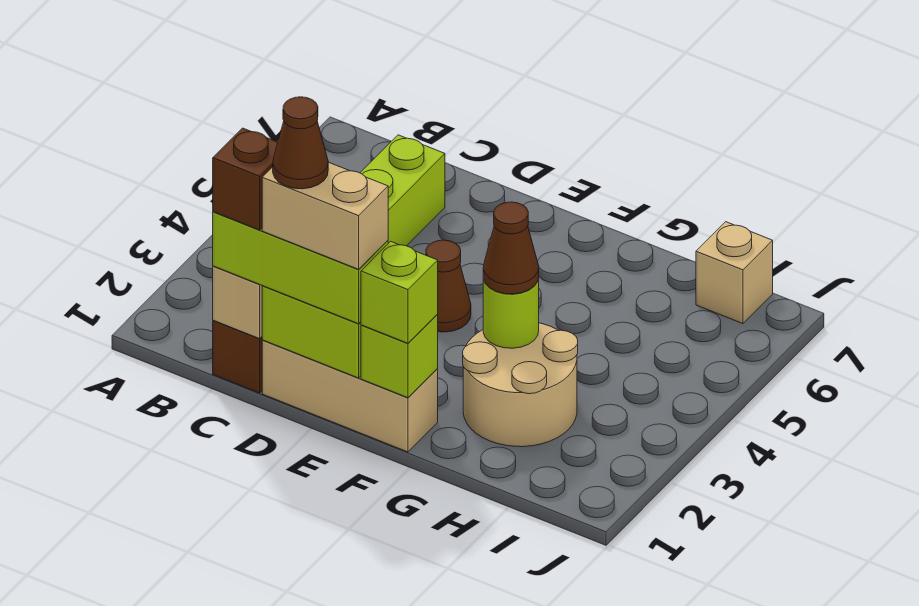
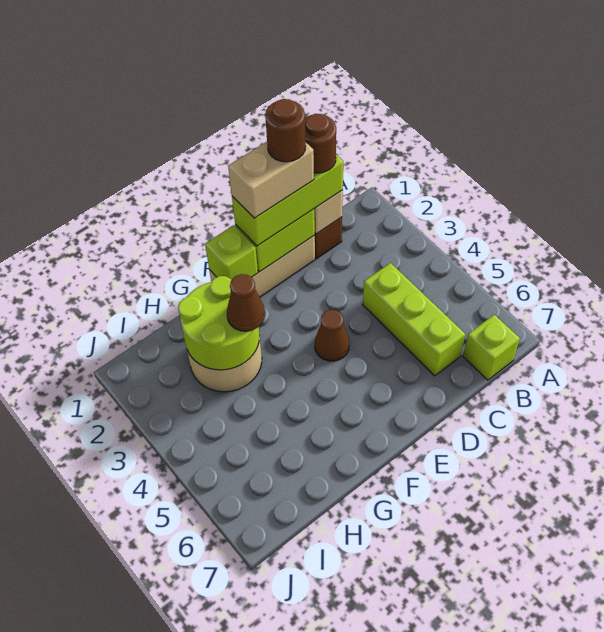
brown brick C1 level 4 -> brown round brick C1 level 4
brown cone D1 level 5 -> brown round brick D1 level 5
lime brick F1 level 3 -> lime brick B7 level 1
lime round brick G3 level 2 -> lime round brick G2:H3 level 2
tan brick I7 level 1 -> none

